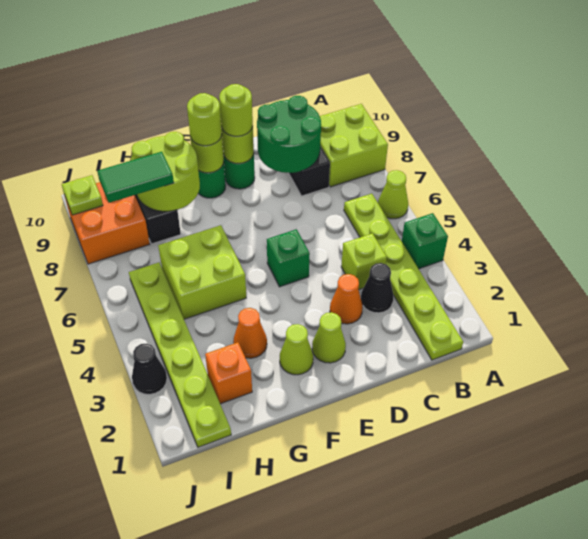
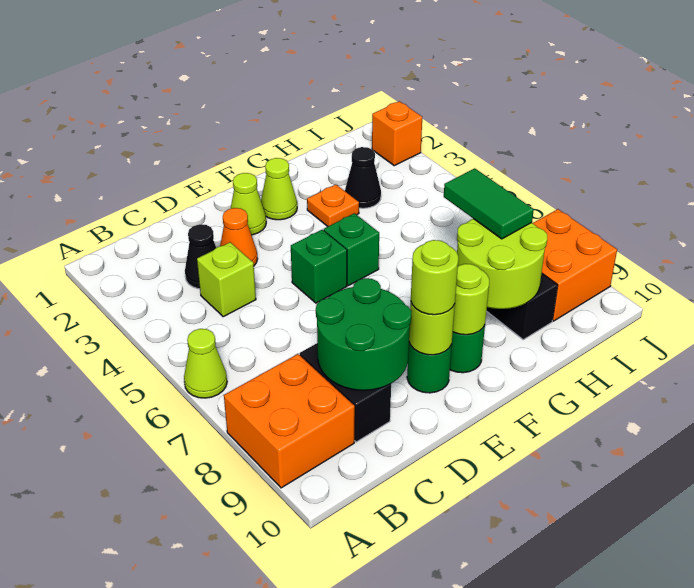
green brick A4 level 1 -> green brick F5 level 1
lime brick A8:B9 level 1 -> orange brick A8:B9 level 1
lime plate B1:B6 level 1 -> none
lime round brick F9 level 3 -> none
orange cone G3 level 1 -> orange plate G3 level 1
lime brick G5:H6 level 1 -> none
orange brick H2 level 1 -> orange brick J2 level 1
green tile H8:I8 level 3 -> green tile H7:H8 level 3
lime plate I1:I6 level 1 -> none
black cone J3 level 1 -> black cone H3 level 1
lime plate J9 level 2 -> none

